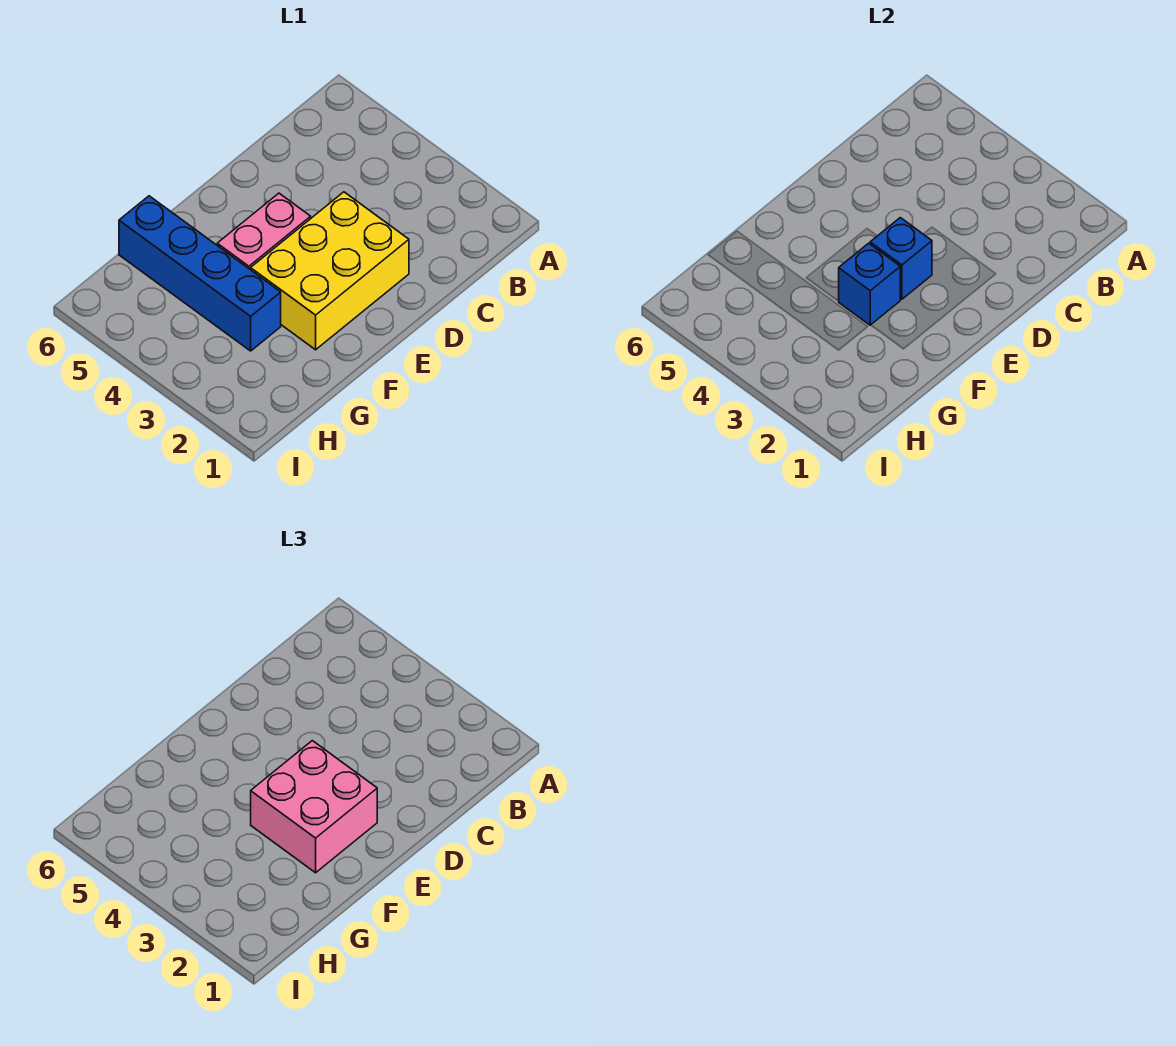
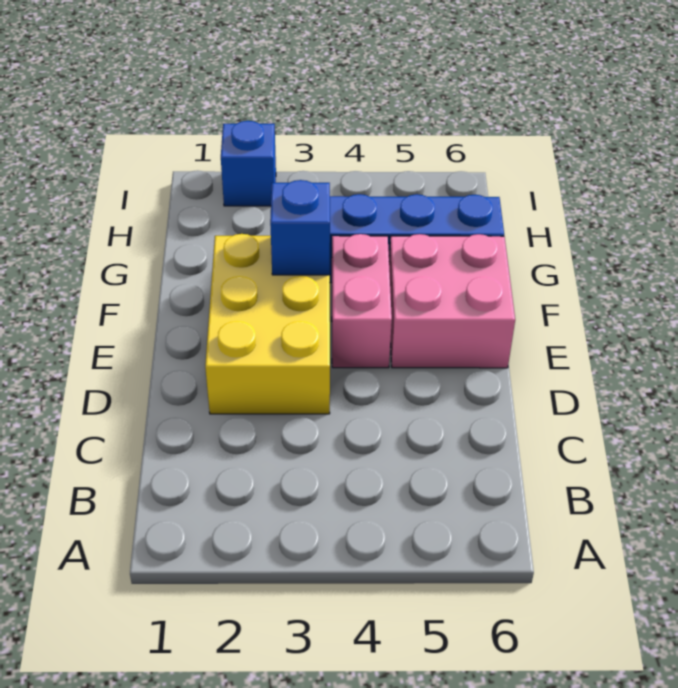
pink brick E2:F3 level 3 -> pink brick E5:F6 level 1
blue brick E3 level 2 -> blue brick I2 level 1

